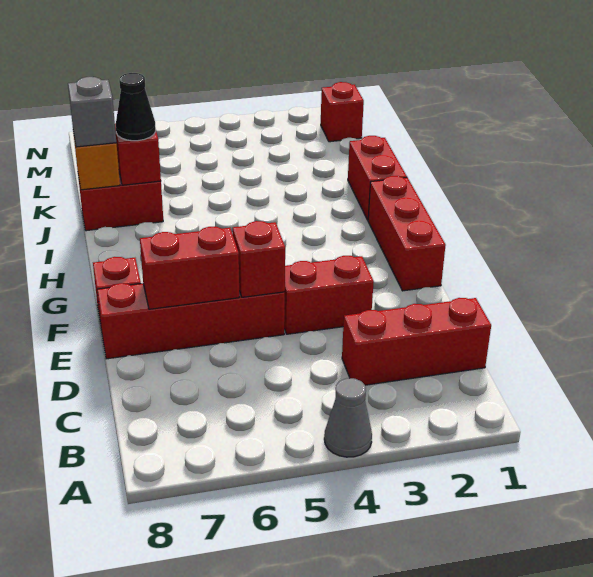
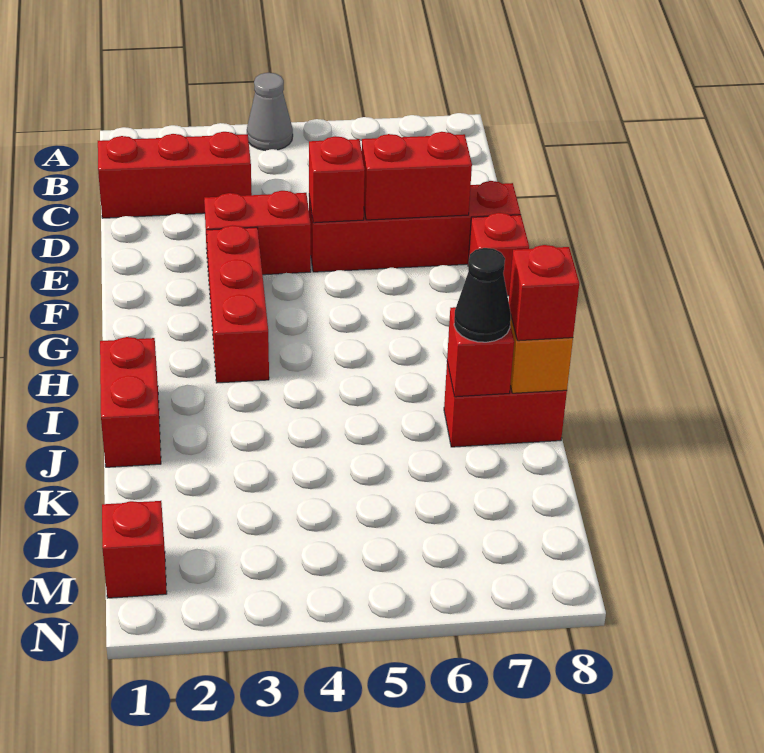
red brick F1:H1 level 1 -> red brick F3:H3 level 1
grey brick J8 level 3 -> red brick J8 level 3

